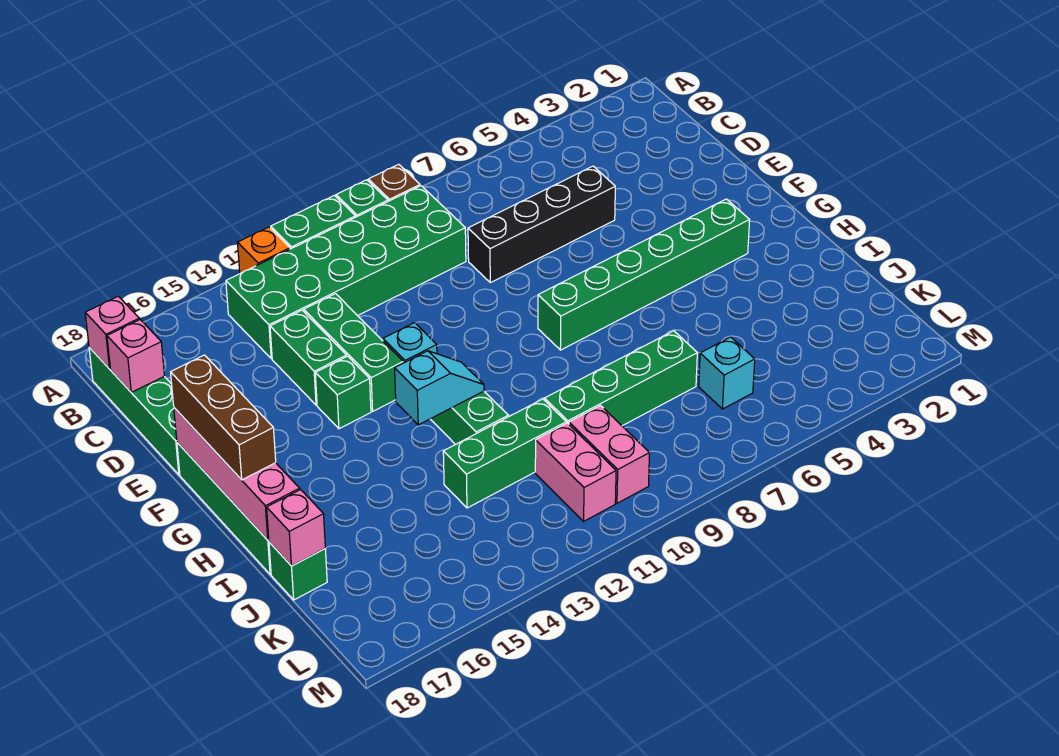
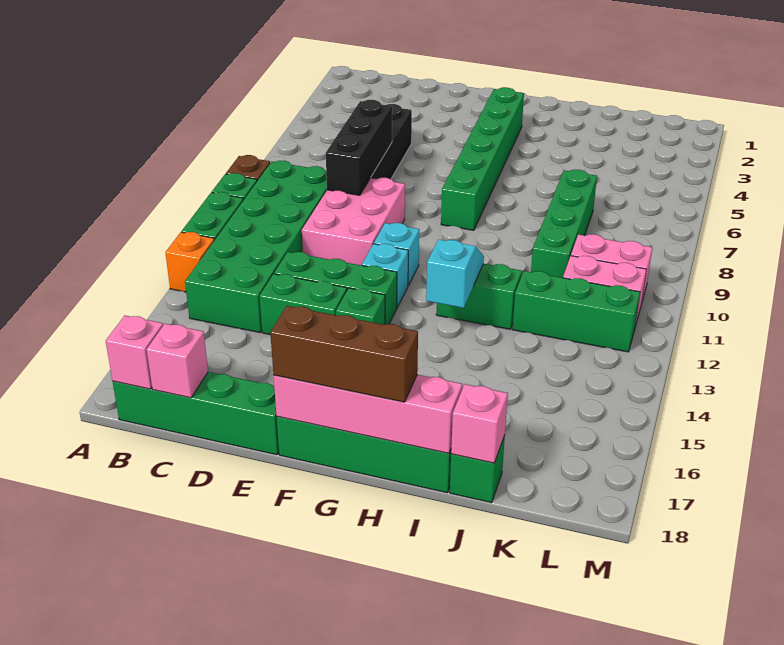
none -> black brick D7:D9 level 2
none -> pink brick D9:E11 level 1
green brick J11:J13 level 1 -> green brick J12:L12 level 1
cyan brick K6 level 1 -> cyan brick F11 level 1

